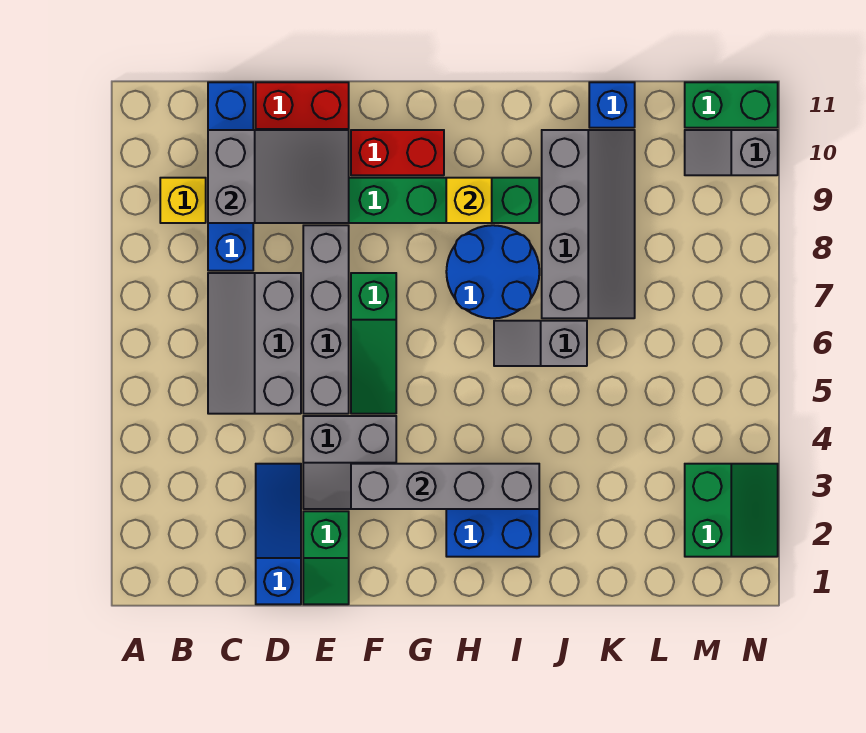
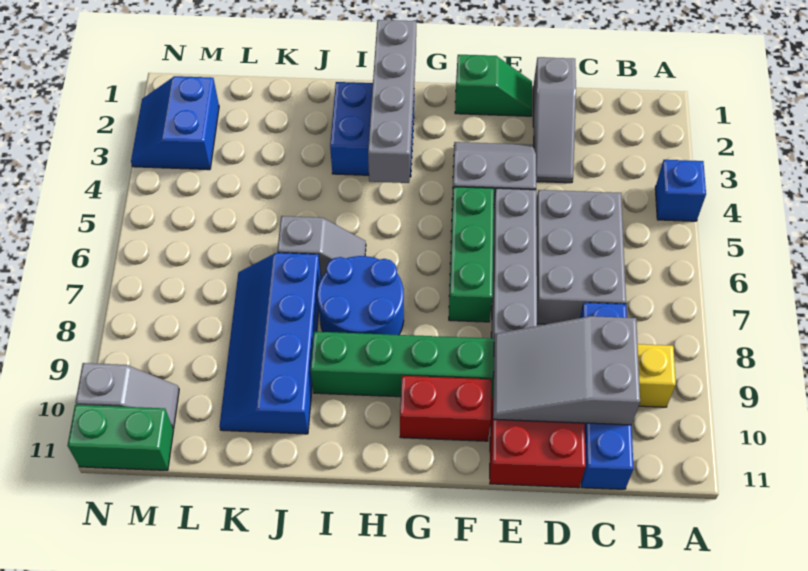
grey slope C5:D7 level 1 top D -> grey brick C5:D7 level 1
blue slope D1:D3 level 1 top 1 -> grey slope D1:D3 level 1 top 1
green slope E1:E2 level 1 top 2 -> green slope E1:F1 level 1 top F
grey brick F3:I3 level 2 -> grey brick H1:H4 level 2
green slope F5:F7 level 1 top 7 -> green brick F5:F7 level 1
yellow brick H9 level 2 -> none
grey slope J7:K10 level 1 top J -> blue slope J7:K10 level 1 top J
blue brick K11 level 1 -> blue brick A4 level 1
green slope M2:N3 level 1 top M -> blue slope M2:N3 level 1 top M

